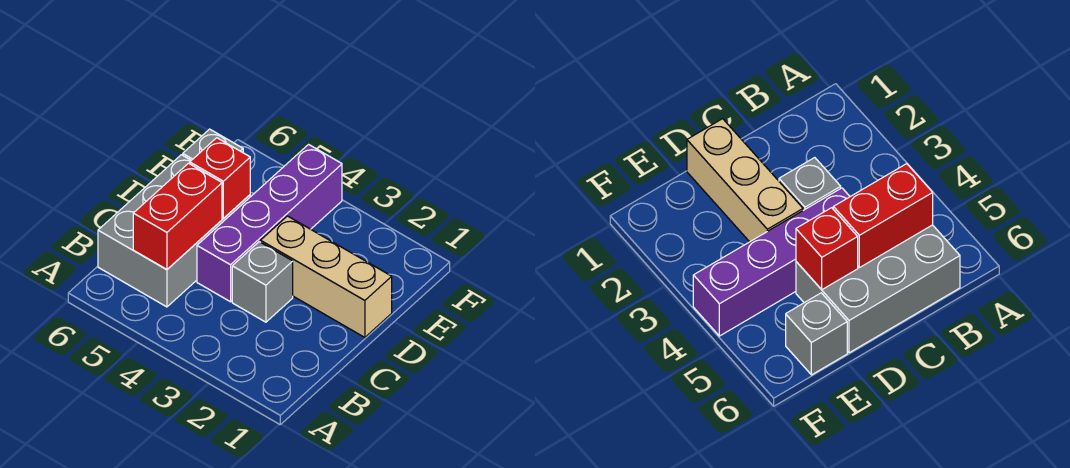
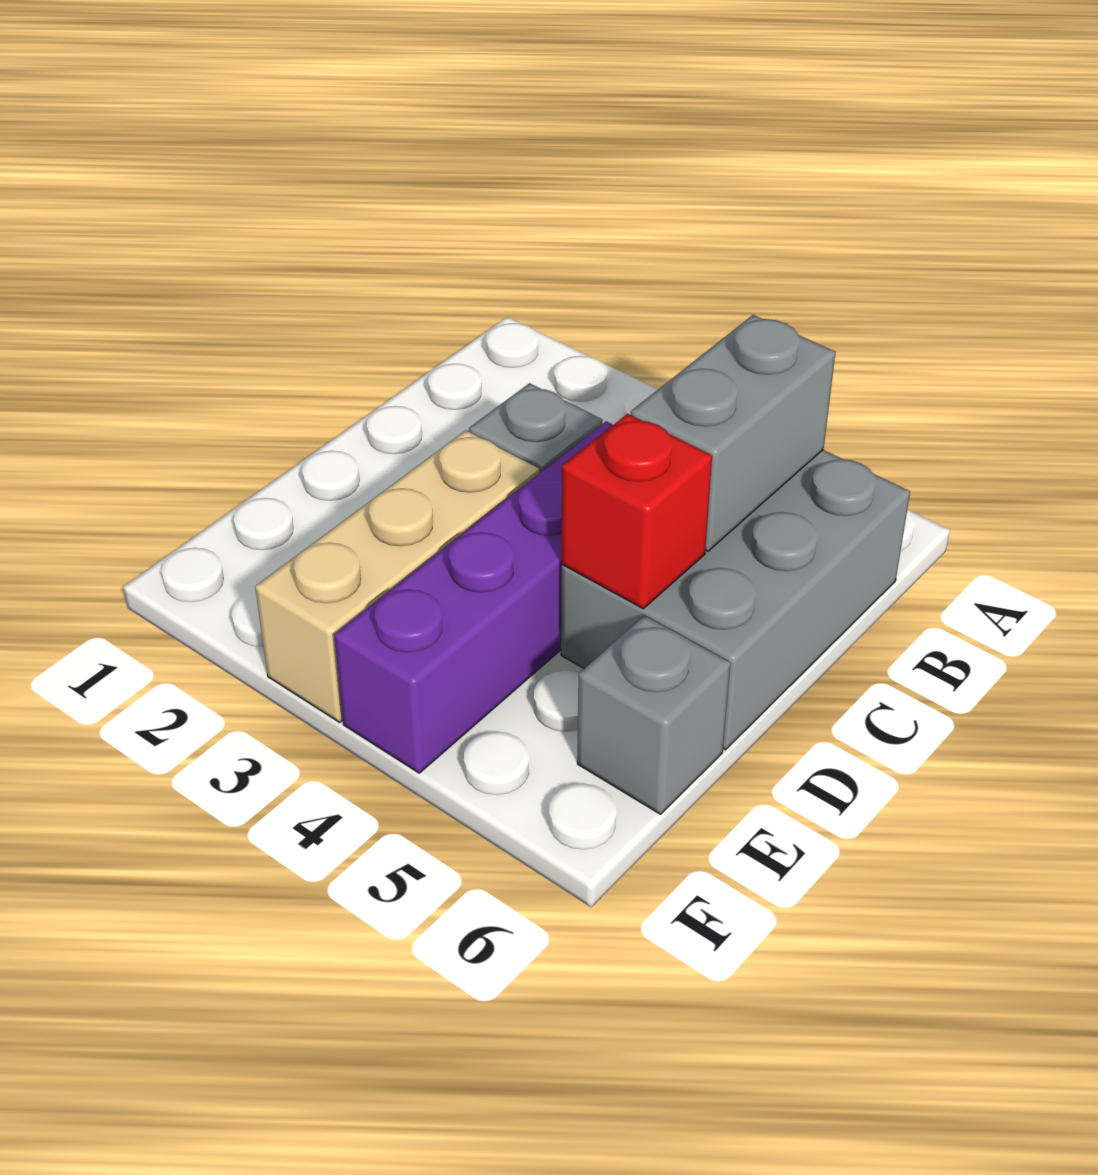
red brick B5:C5 level 2 -> grey brick B5:C5 level 2
tan brick D1:D3 level 1 -> tan brick D3:F3 level 1

